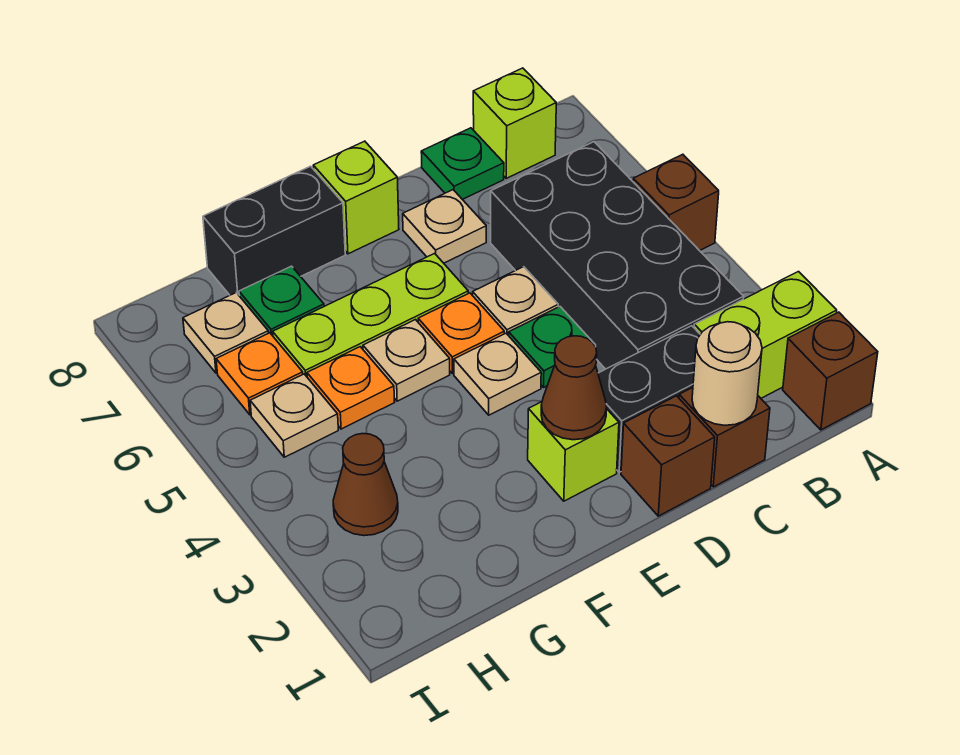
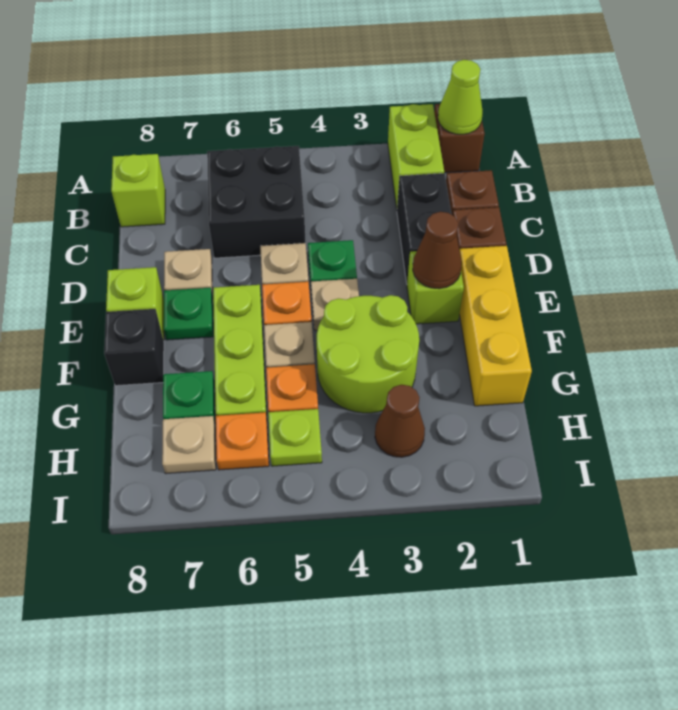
none -> lime cone A1 level 2
brown brick A5 level 1 -> none
black brick B3:C6 level 1 -> black brick B5:C6 level 1
tan round brick C1 level 2 -> none
green plate C8 level 1 -> green plate E7 level 1
none -> yellow brick E1:G1 level 1
none -> lime round brick F3:G4 level 1
black brick F8:G8 level 1 -> black brick F8 level 1
tan plate H5 level 1 -> lime plate H5 level 1

